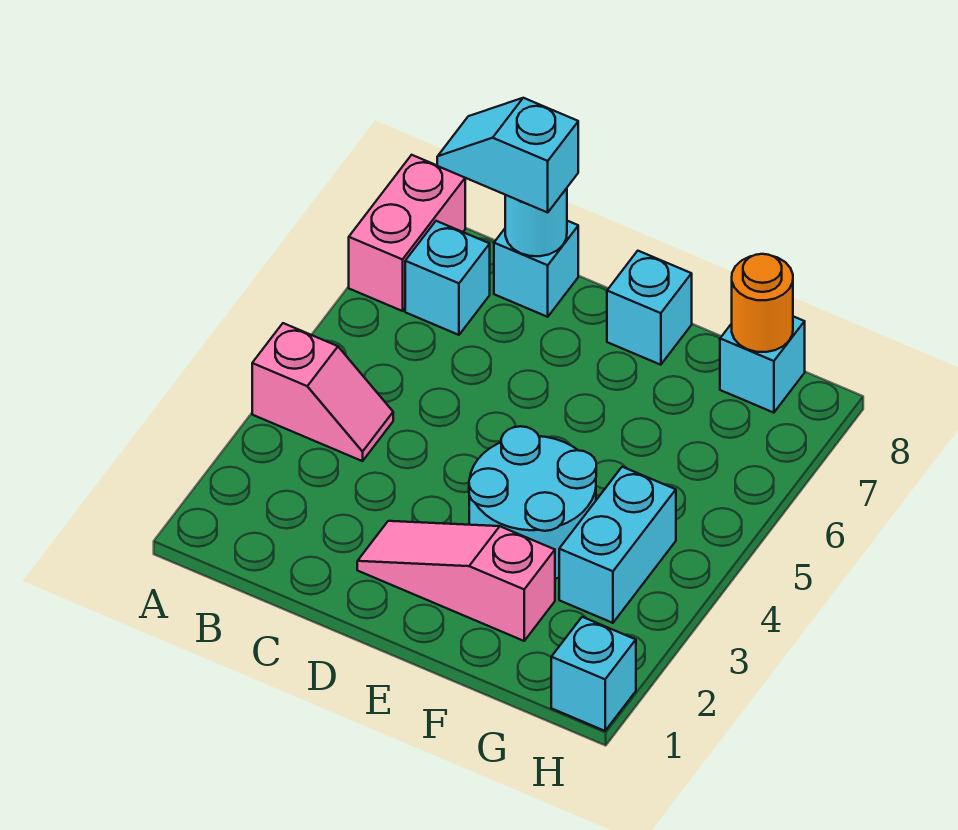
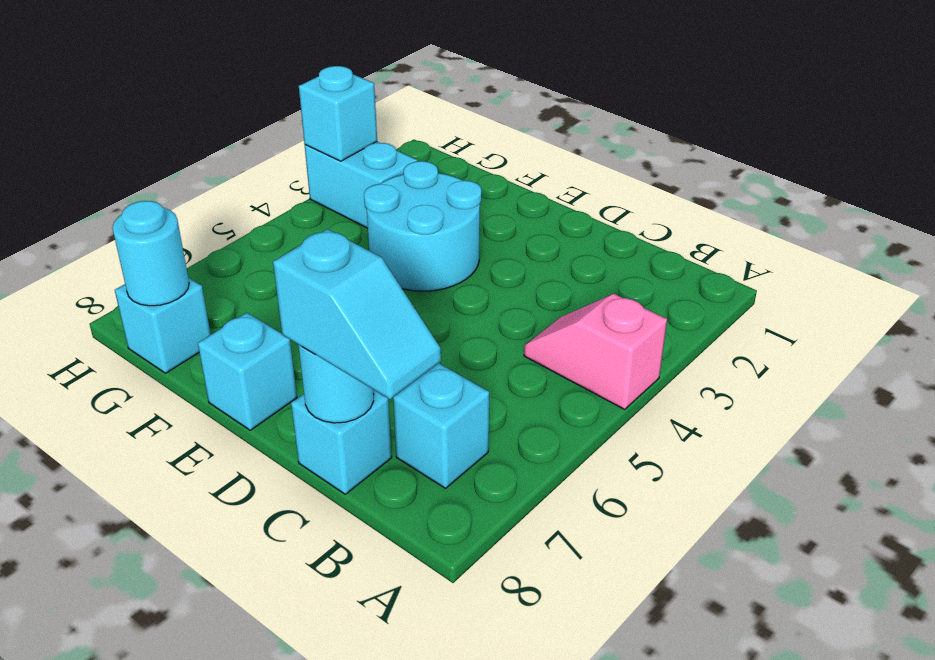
pink brick A7:A8 level 1 -> none
pink slope D2:F2 level 1 top F -> none
cyan brick G3:G4 level 1 -> cyan brick G3:H3 level 1
orange round brick G8 level 2 -> cyan round brick G8 level 2
cyan brick H1 level 1 -> cyan brick H3 level 2

